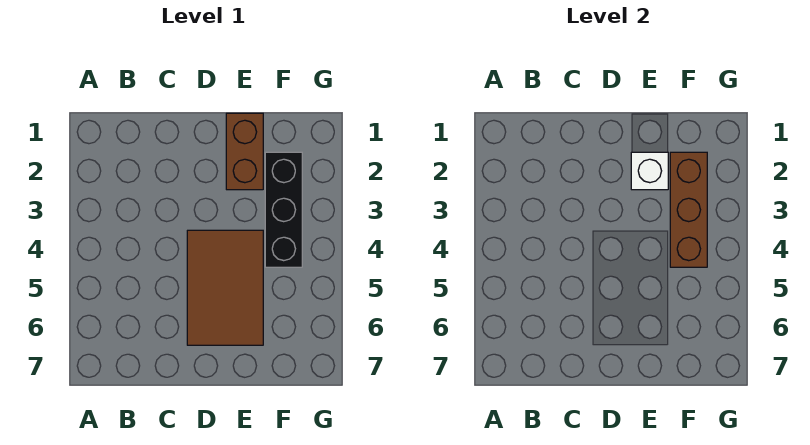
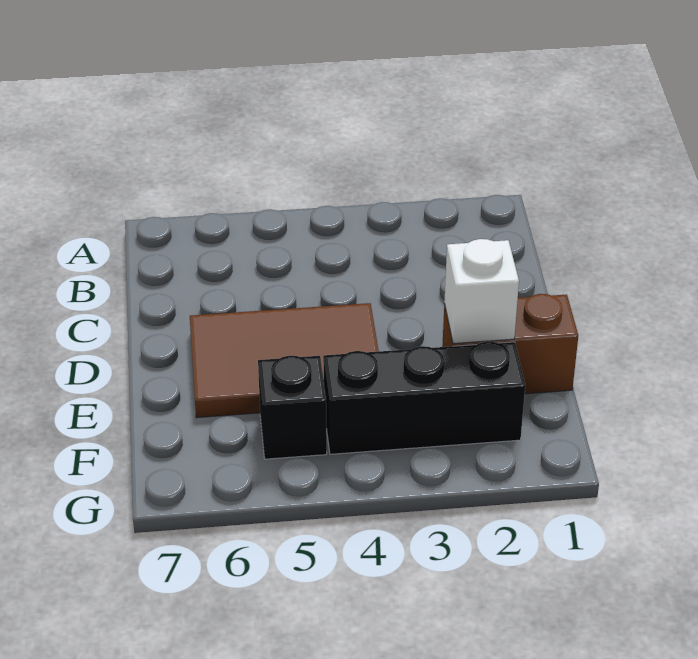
brown brick F2:F4 level 2 -> none
none -> black brick F5 level 1

